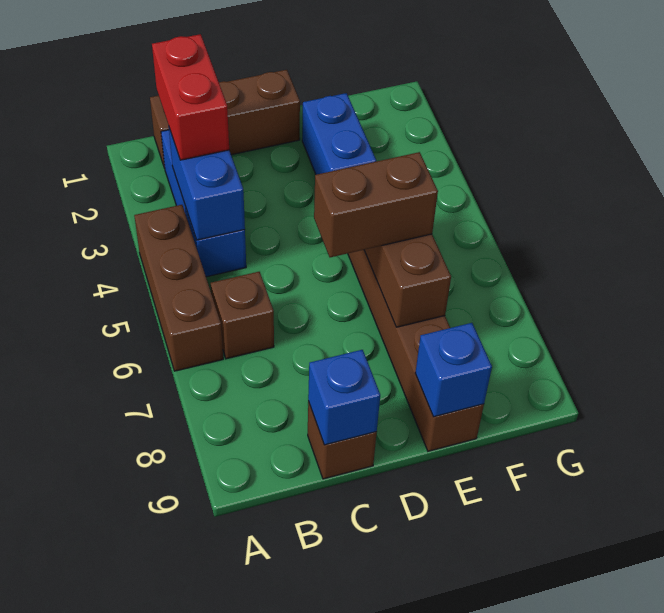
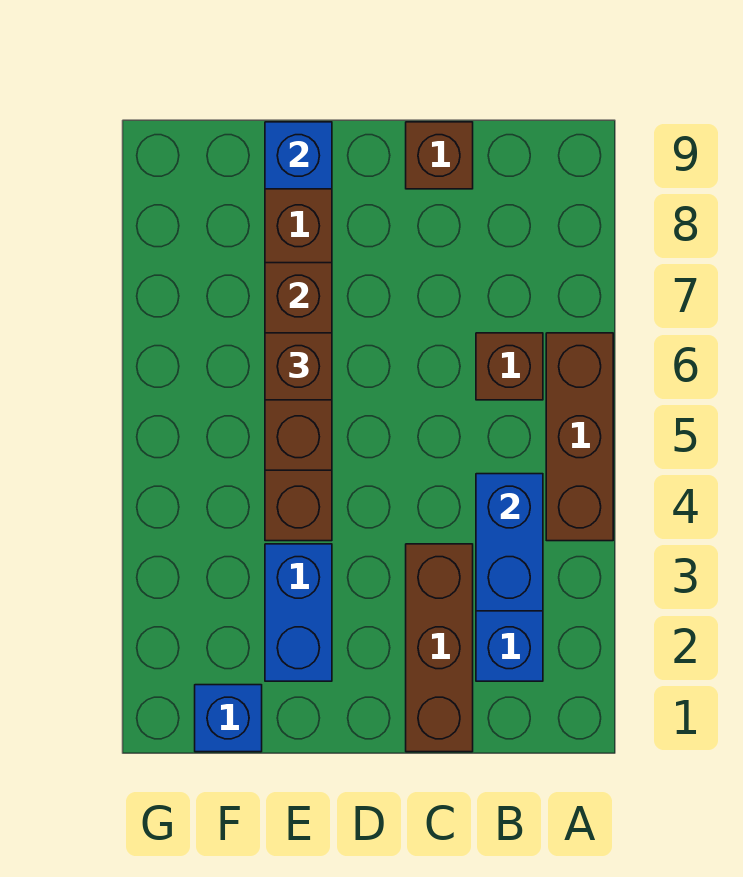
brown brick B1:D1 level 1 -> brown brick C1:C3 level 1
red brick B2:B3 level 3 -> none
blue brick C9 level 2 -> blue brick F1 level 1
brown brick D6:E6 level 3 -> brown brick E6 level 3

